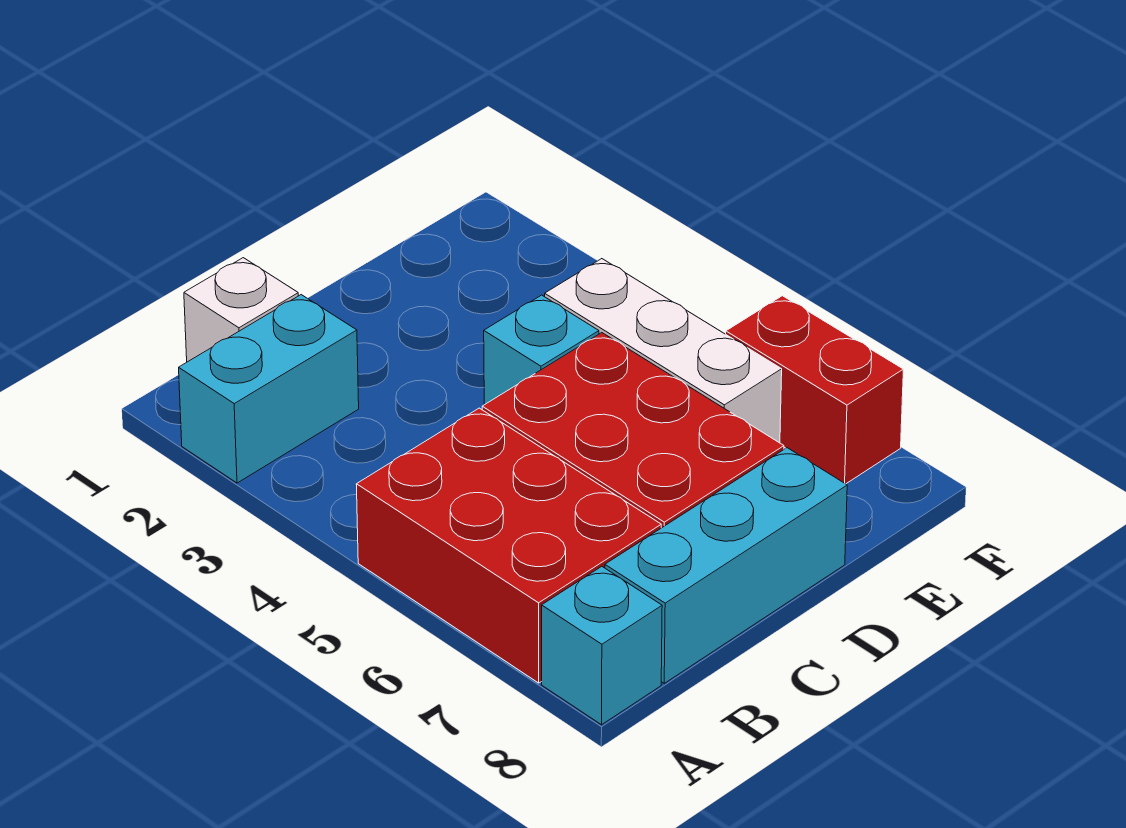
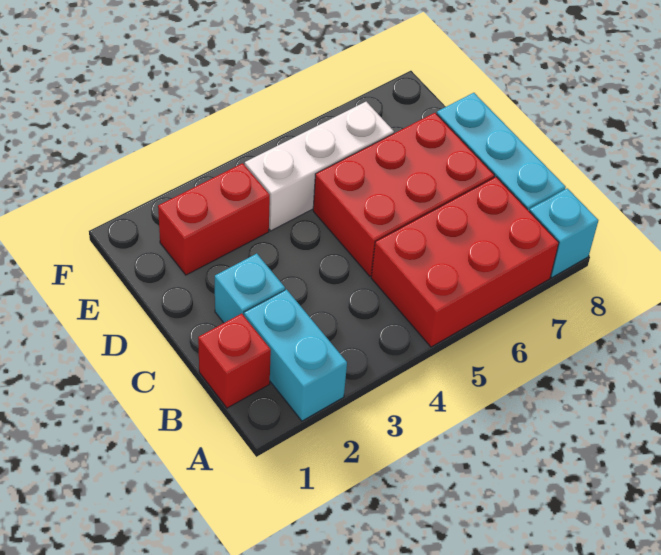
white brick B1 level 1 -> red brick B1 level 1
cyan brick D4 level 1 -> cyan brick C2 level 1
red brick F6:F7 level 1 -> red brick E2:E3 level 1

